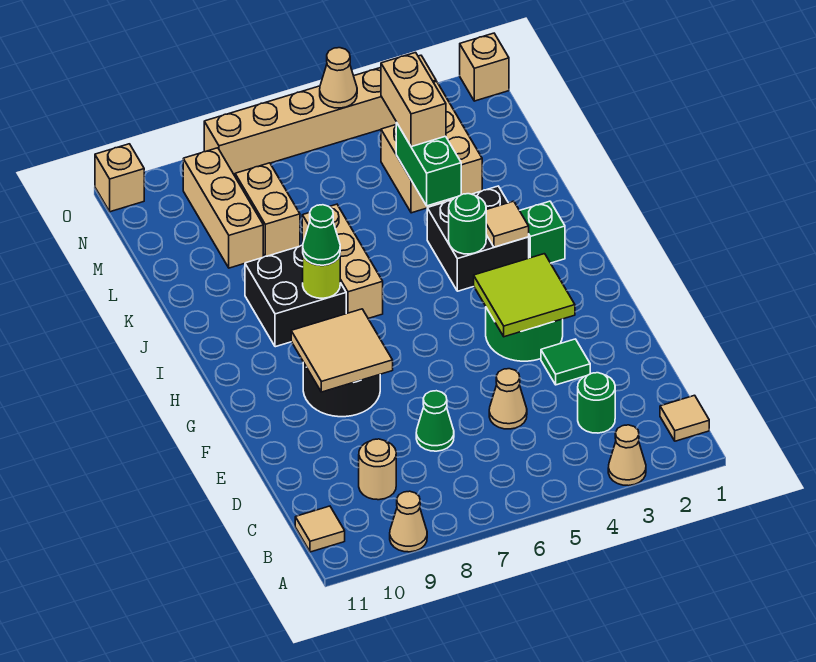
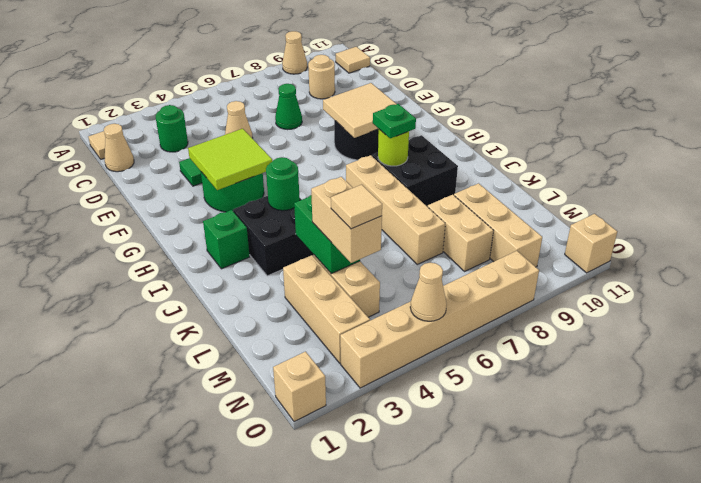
tan cone A3 level 1 -> tan cone C1 level 1
tan tile I3 level 2 -> tan tile M4 level 4
tan brick I7:K7 level 1 -> tan brick I7:L7 level 1
green cone I8 level 3 -> green plate I8 level 3

